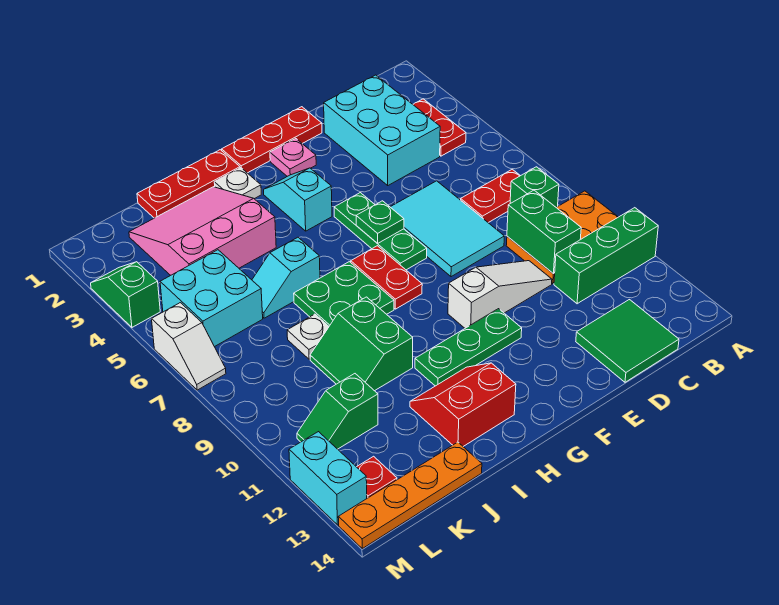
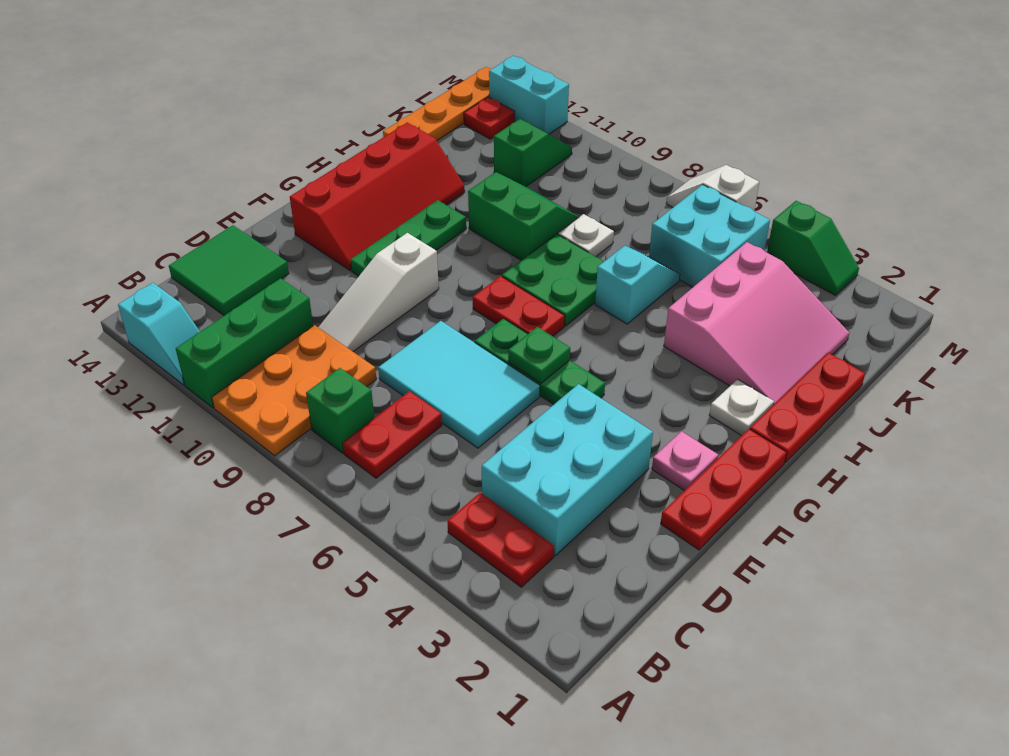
cyan brick C2:D4 level 1 -> cyan brick C3:E4 level 1
green brick C9:C10 level 2 -> none
cyan slope G3:G4 level 1 top 4 -> cyan slope A12:A13 level 1 top 13
red slope H12:I13 level 1 top 13 -> red slope F12:I13 level 1 top 13

